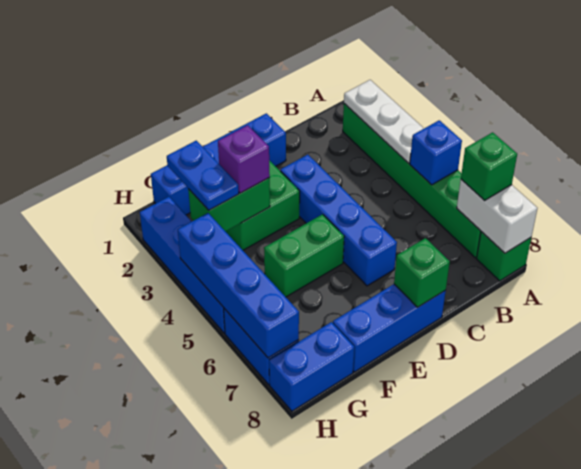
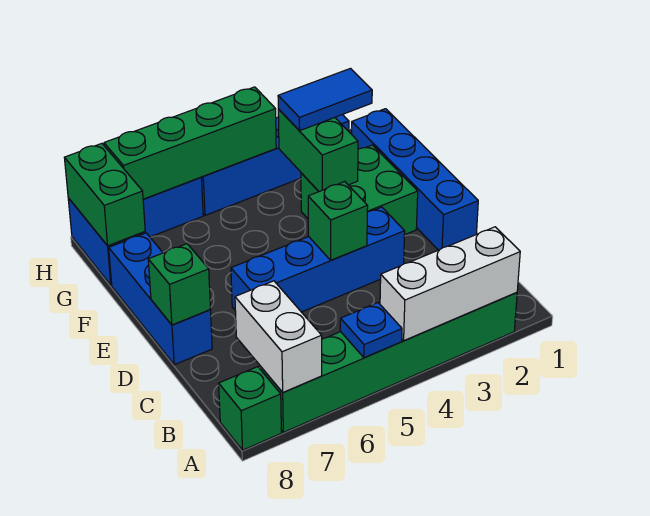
white plate A2:A4 level 2 -> white brick A2:A4 level 2
blue brick A5 level 2 -> blue plate A5 level 2
white brick A7:A8 level 2 -> white brick A7:B7 level 2
green brick A7 level 3 -> green brick D4 level 2
green brick E5:F5 level 1 -> green brick G8:H8 level 2
purple brick F3 level 3 -> none
blue plate G2:G3 level 3 -> blue tile G2:G3 level 3
blue brick H4:H7 level 2 -> green brick H4:H7 level 2

